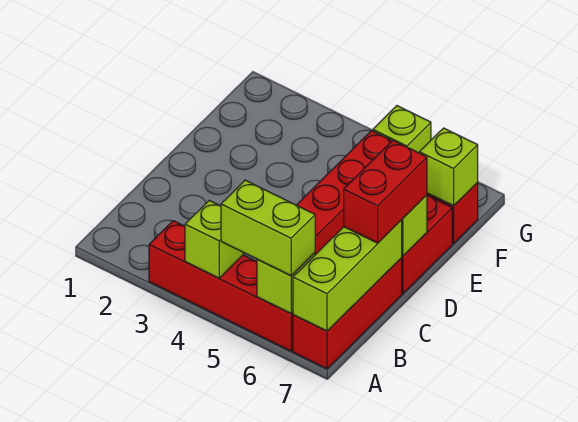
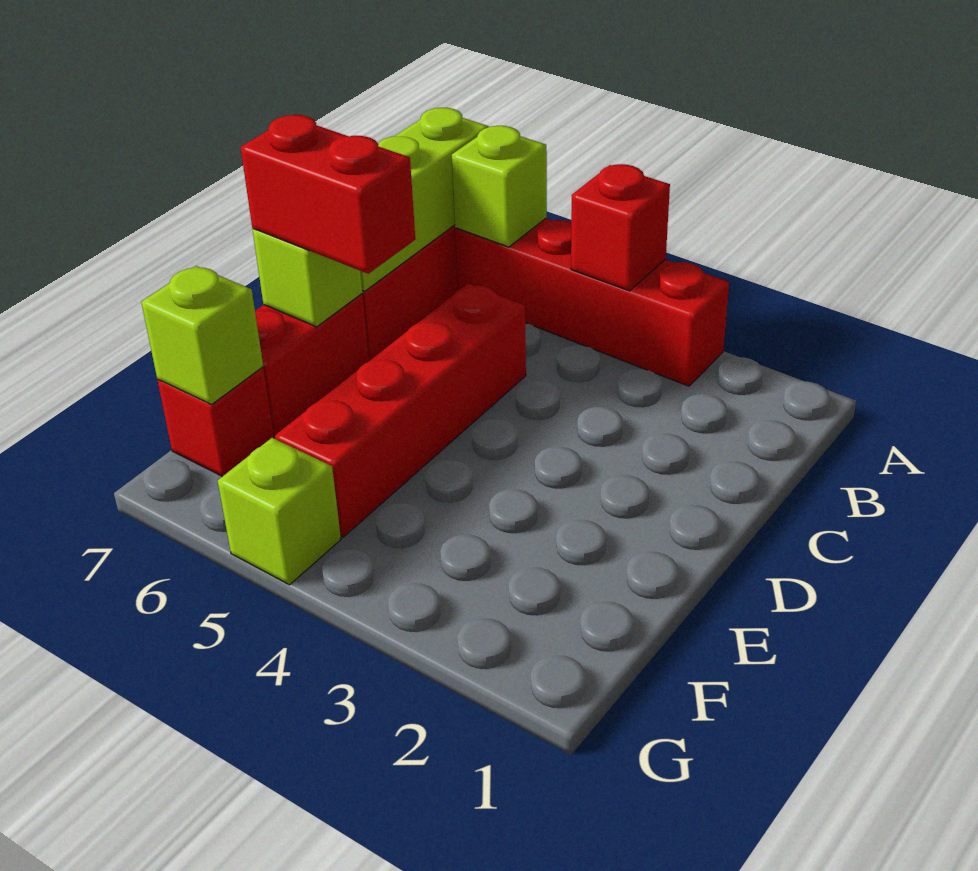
lime brick A4 level 2 -> red brick A4 level 2
lime brick A5:A6 level 3 -> none
red brick C7:D7 level 3 -> red brick D6:D7 level 3

